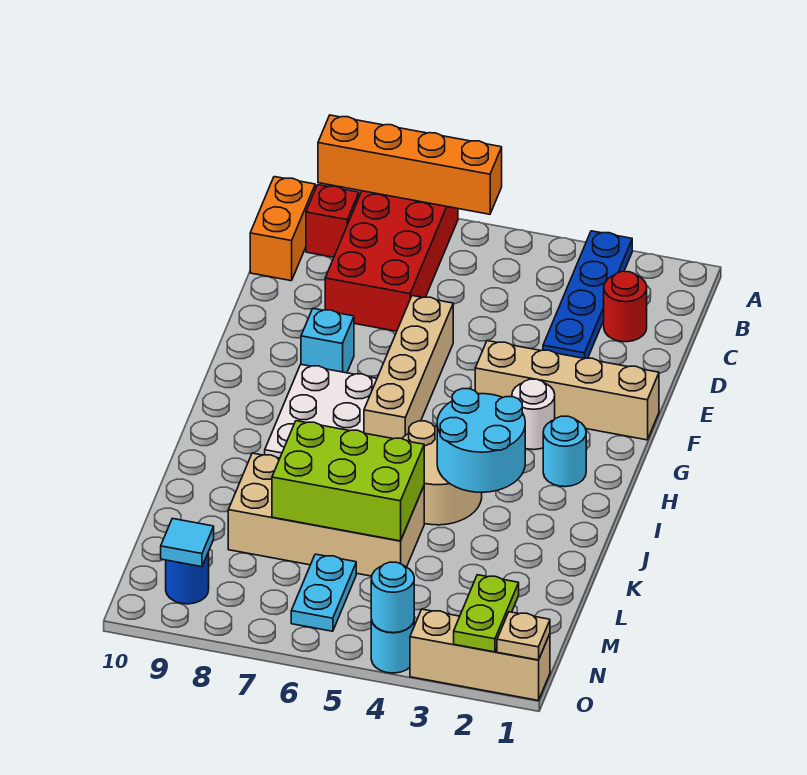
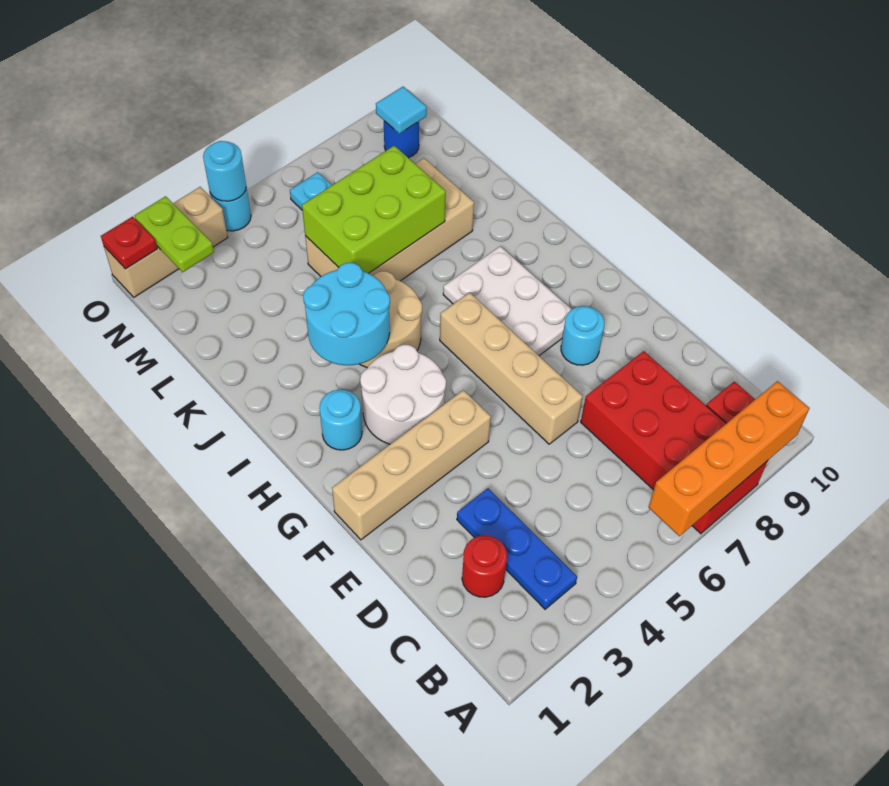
blue plate A3:D3 level 1 -> blue plate B3:D3 level 1
orange brick B10:C10 level 1 -> none
cyan brick F8 level 1 -> cyan round brick F8 level 1
white round brick G3 level 1 -> white round brick G3:H4 level 1
tan plate O1 level 2 -> red plate O1 level 2

